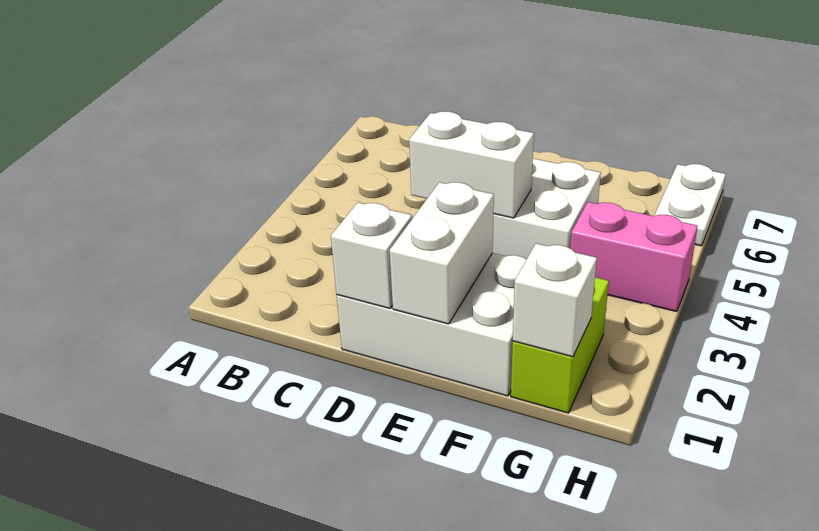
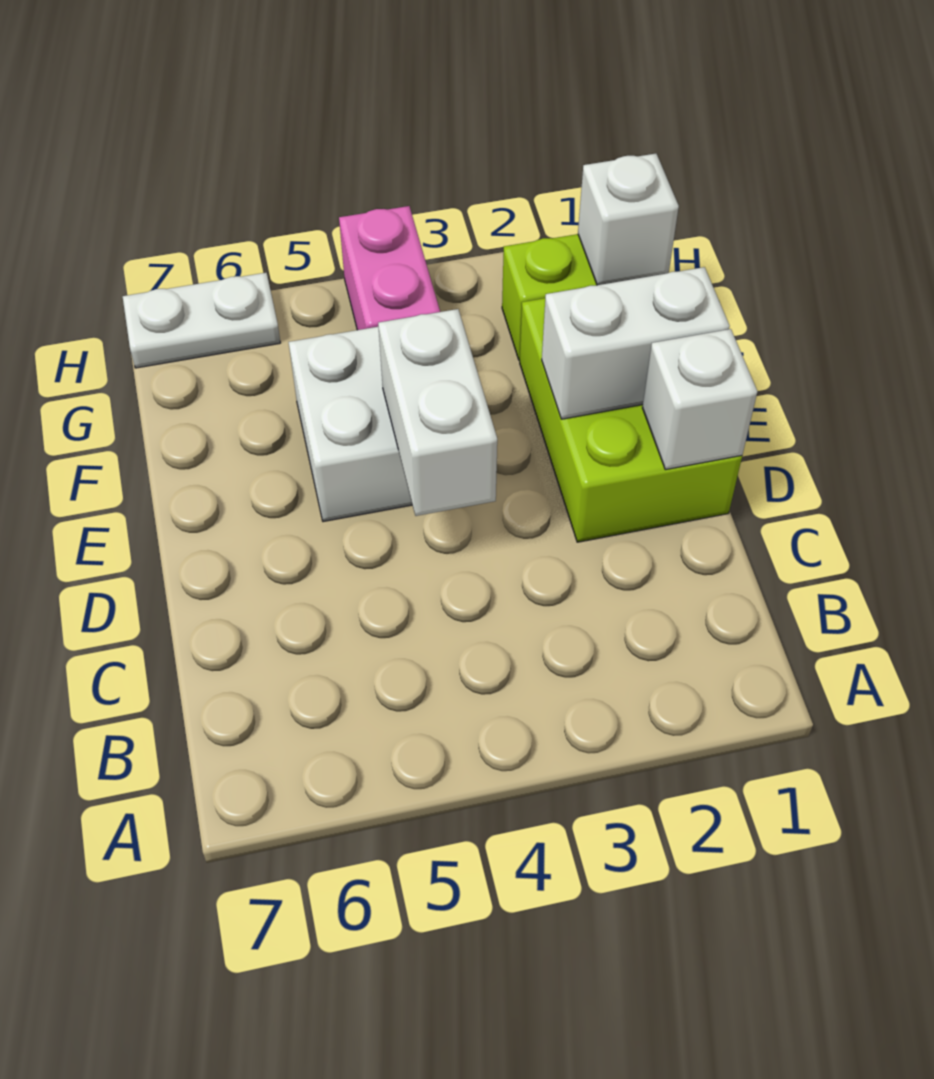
white brick D1:F2 level 1 -> lime brick D1:F2 level 1

